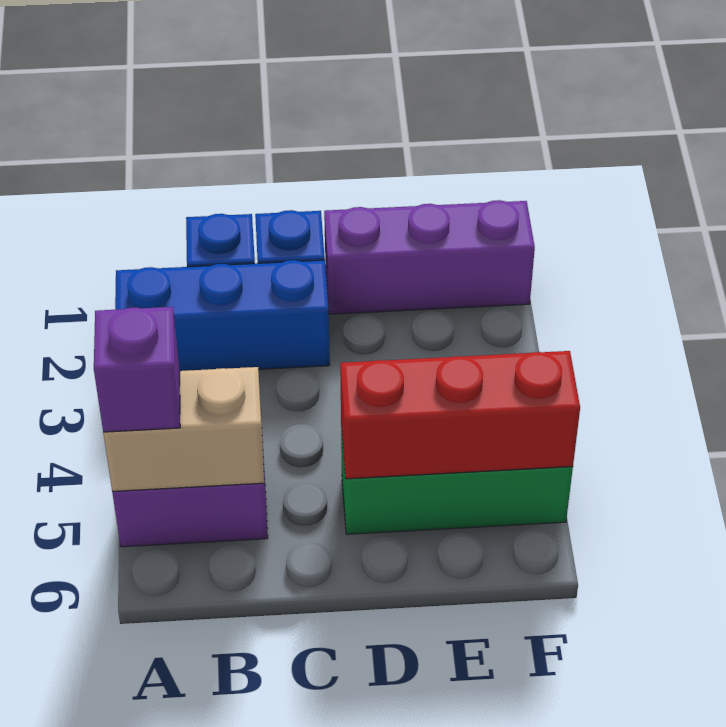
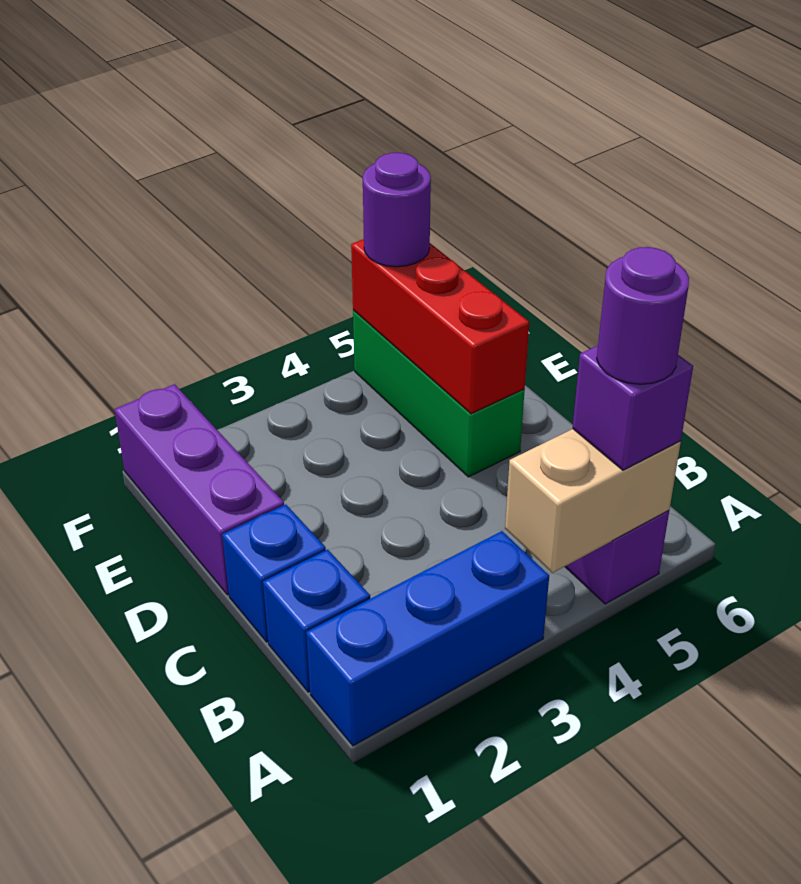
blue brick A2:C2 level 1 -> blue brick A1:A3 level 1
tan brick A5:B5 level 2 -> tan brick A4:A5 level 2
none -> purple round brick A5 level 4
none -> purple round brick F5 level 3

